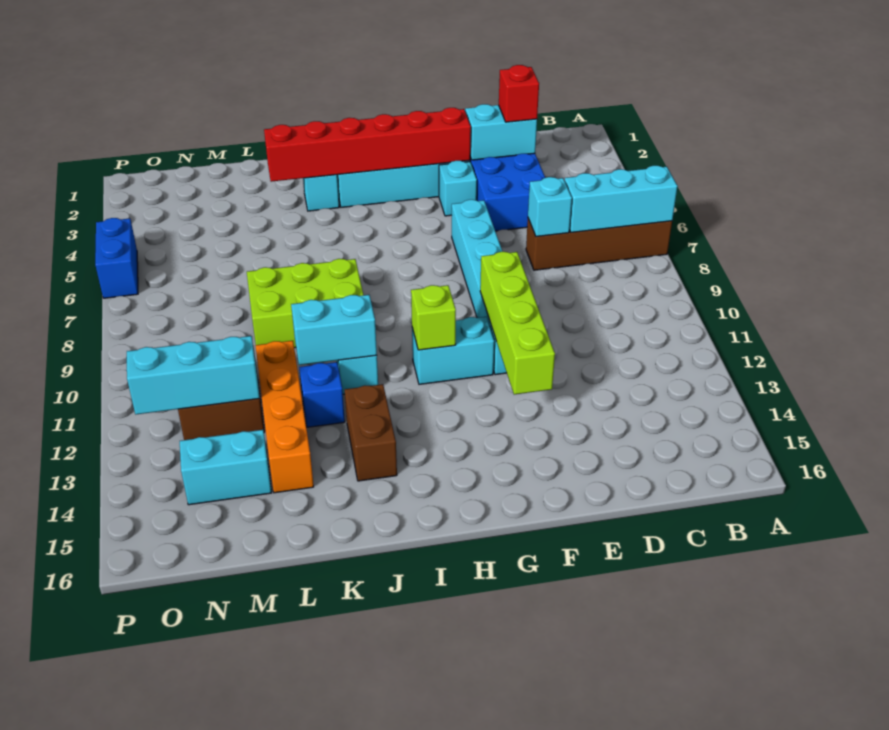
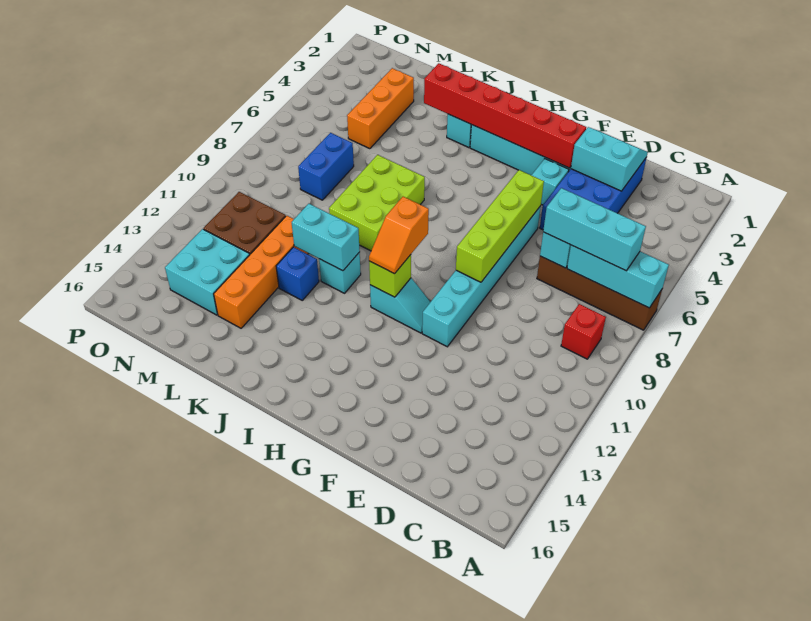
red brick D3 level 3 -> red brick B9 level 1
lime brick F10:F13 level 2 -> lime brick F6:F9 level 2
cyan brick G11:H11 level 1 -> cyan slope G11:H11 level 1 top H
none -> orange slope H10:H11 level 3 top 10
lime brick J8:L9 level 1 -> lime brick J7:K9 level 1
brown brick J13:J14 level 1 -> none
none -> orange brick M3:M5 level 1
cyan brick M12:O12 level 2 -> cyan brick B7:D7 level 3
cyan brick M14:N14 level 1 -> cyan brick M13:N14 level 1
blue brick P5:P6 level 1 -> blue brick M7:M8 level 1

